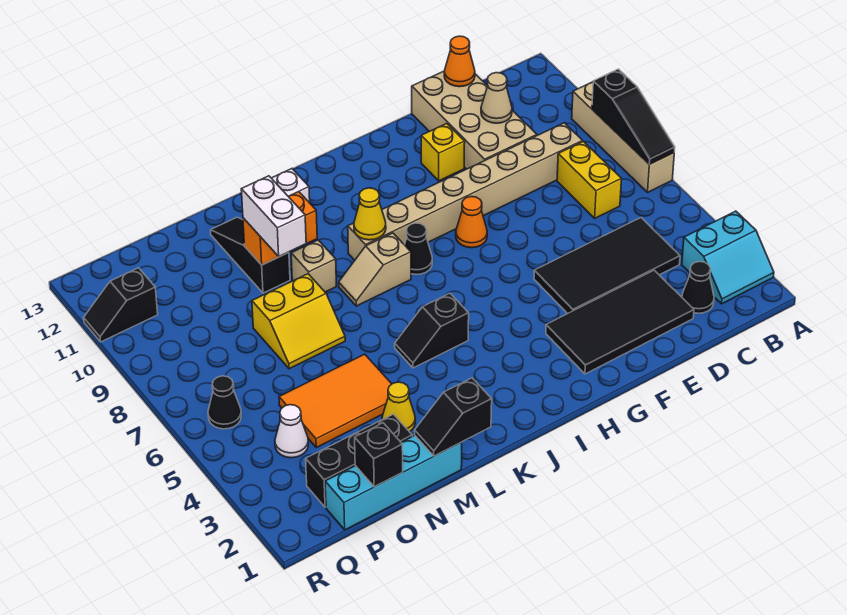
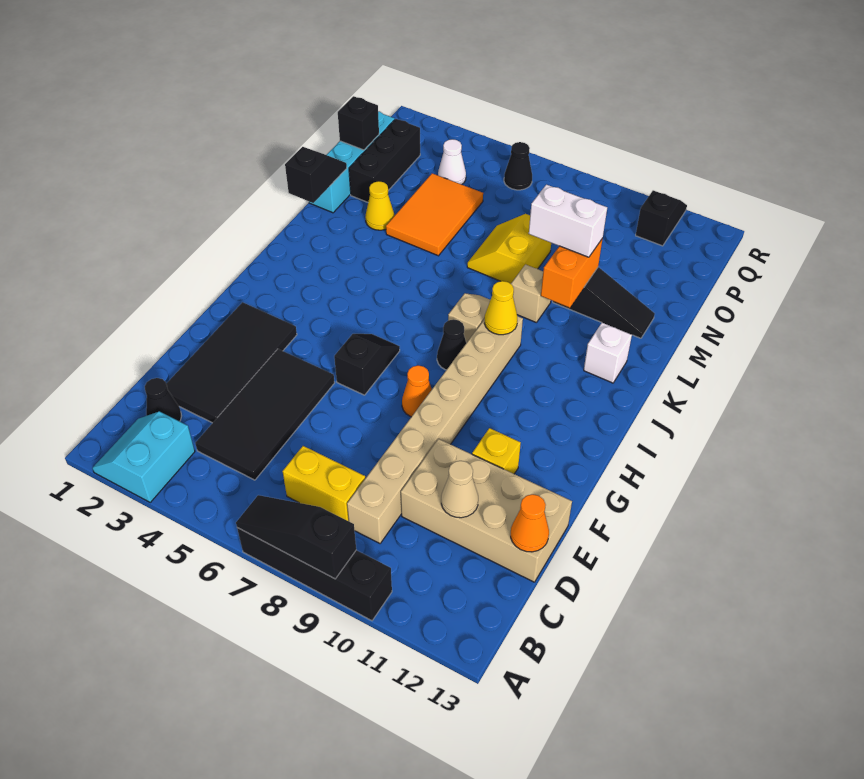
tan brick A7:A10 level 1 -> black brick A7:A10 level 1
black slope J5:K5 level 1 top J -> black slope G6:H6 level 1 top G

